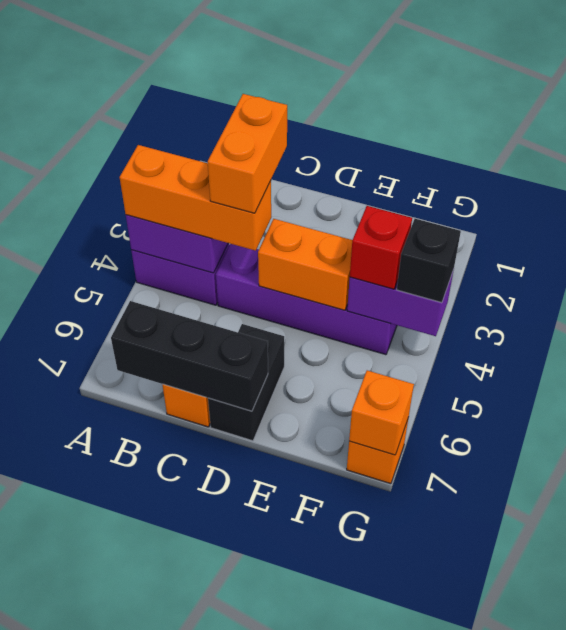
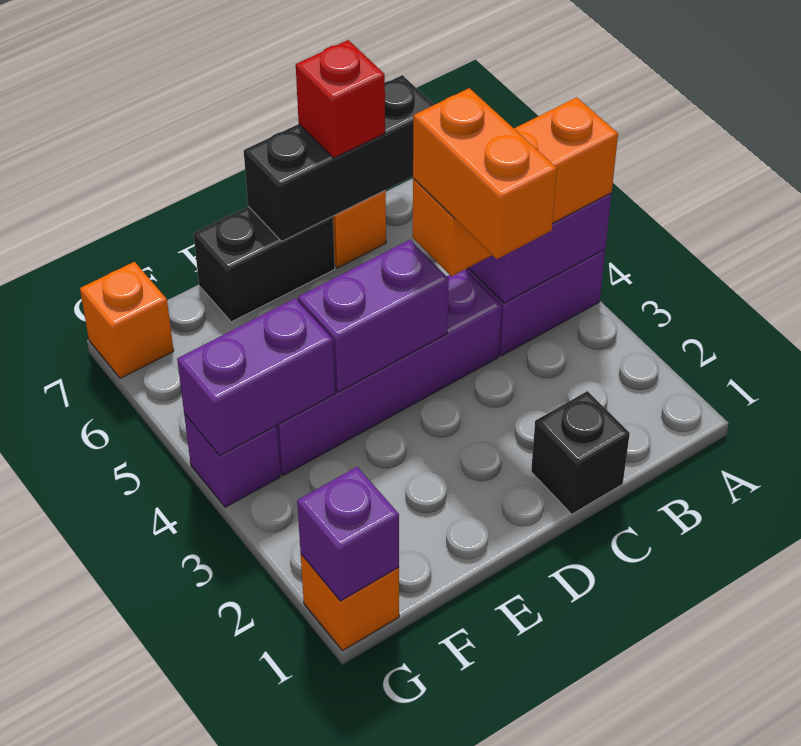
orange brick D4:E4 level 2 -> purple brick D4:E4 level 2
black brick D6:D7 level 1 -> black brick D7:E7 level 1
red brick F4 level 3 -> red brick C7 level 3
none -> purple brick G1 level 2
none -> purple brick G4 level 1
black brick G4 level 3 -> black brick C1 level 1
orange brick G7 level 2 -> orange brick G1 level 1

